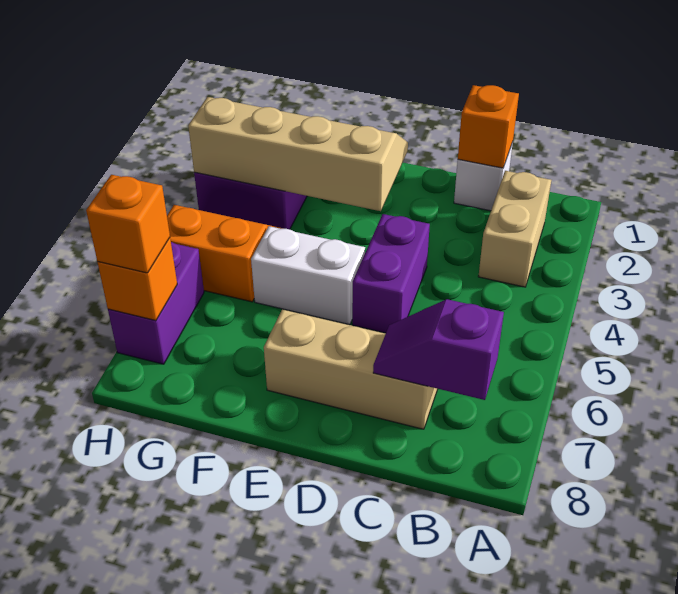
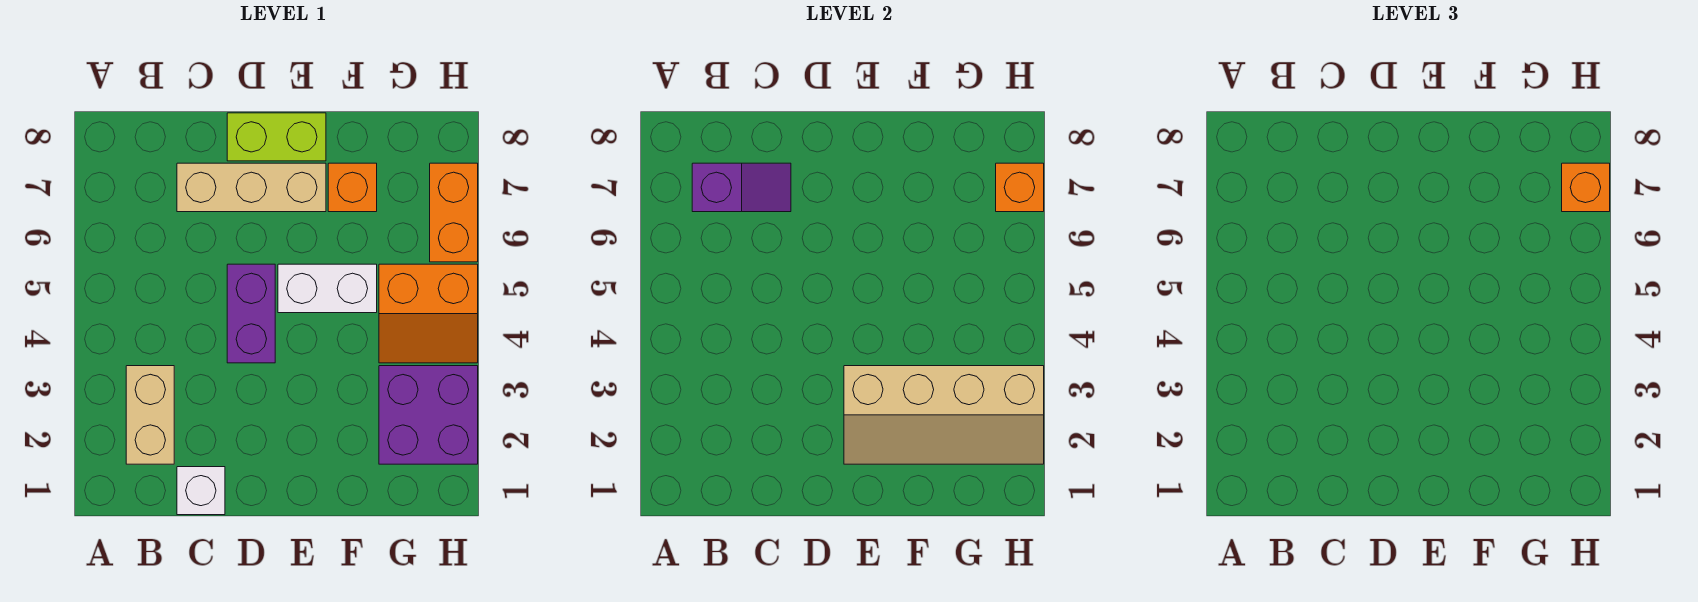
orange brick C1 level 2 -> orange brick F7 level 1
none -> lime brick D8:E8 level 1
purple brick H6:H7 level 1 -> orange brick H6:H7 level 1

